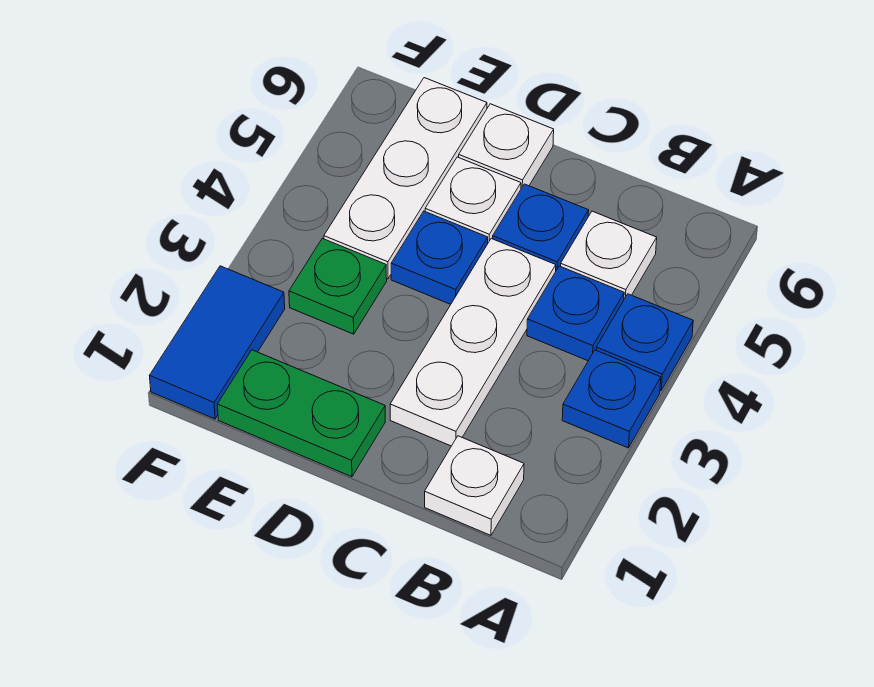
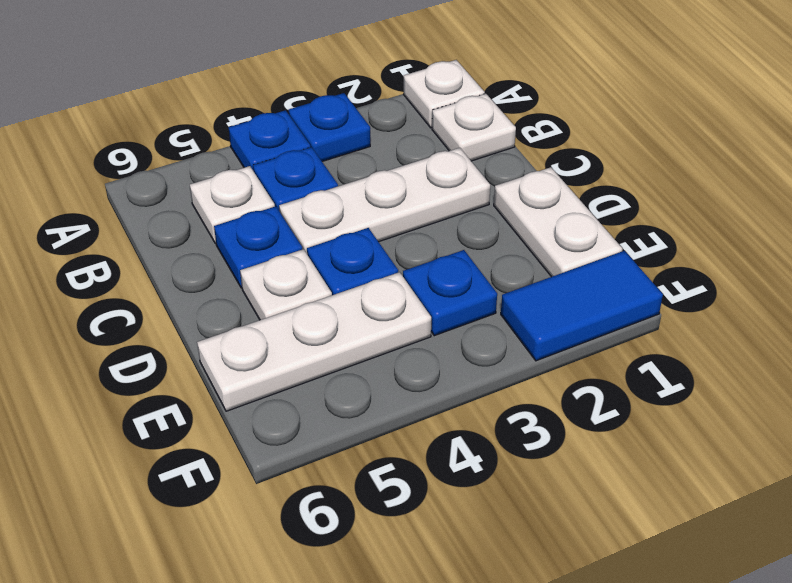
green plate D1:E1 level 1 -> white plate D1:E1 level 1
white plate D6 level 1 -> white plate A1 level 1
green plate E3 level 1 -> blue plate E3 level 1

